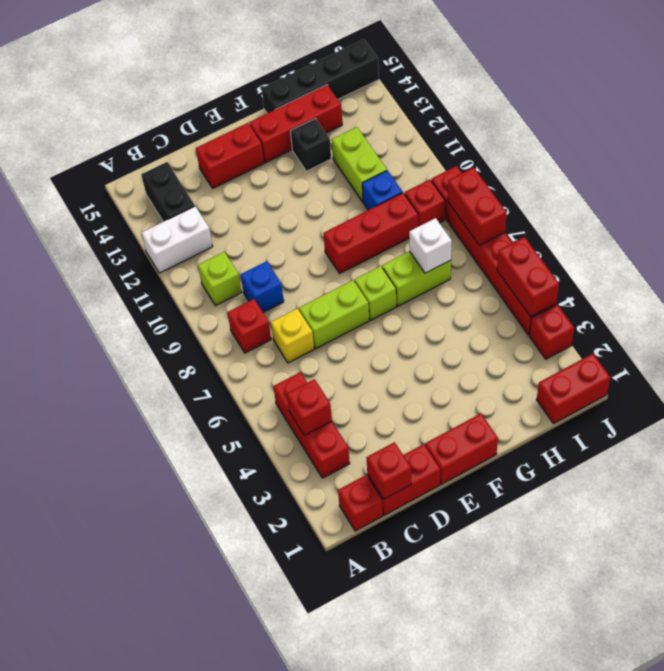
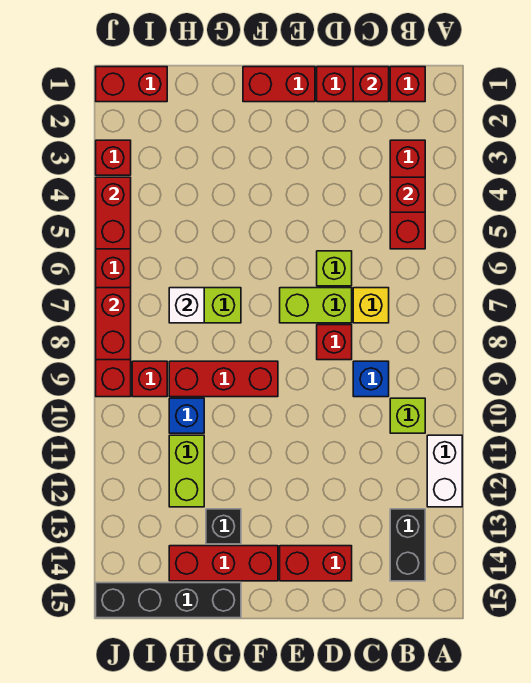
white brick A12:B12 level 1 -> white brick A11:A12 level 1
red brick B8 level 1 -> red brick D8 level 1
lime brick F7 level 1 -> lime brick D6 level 1

